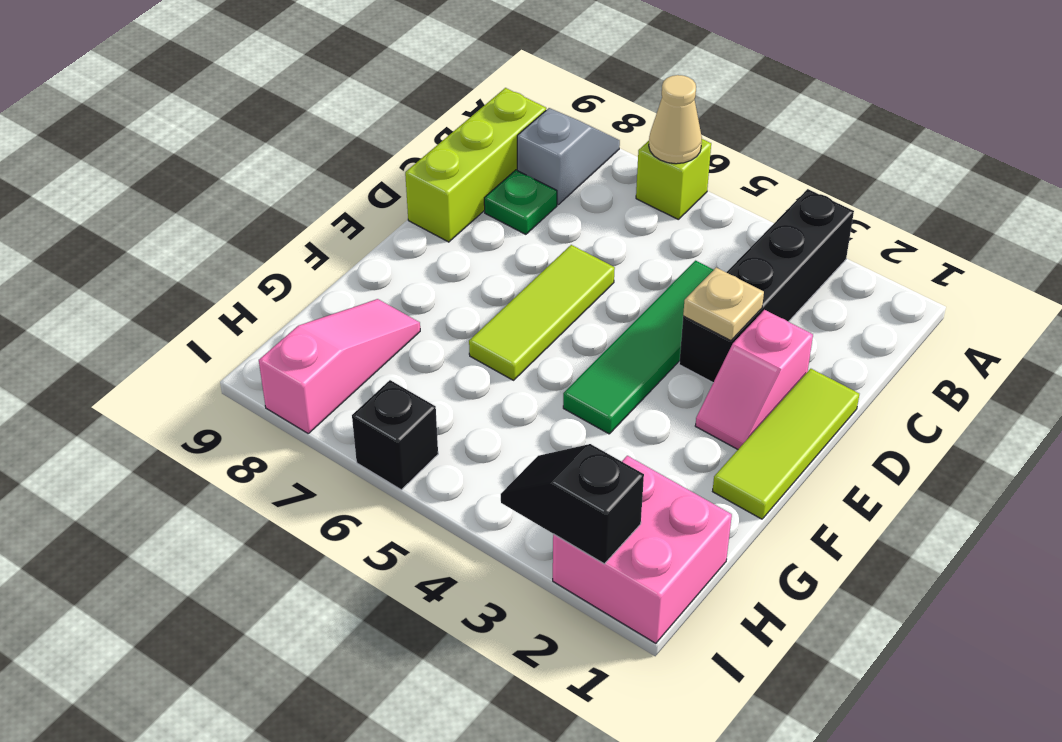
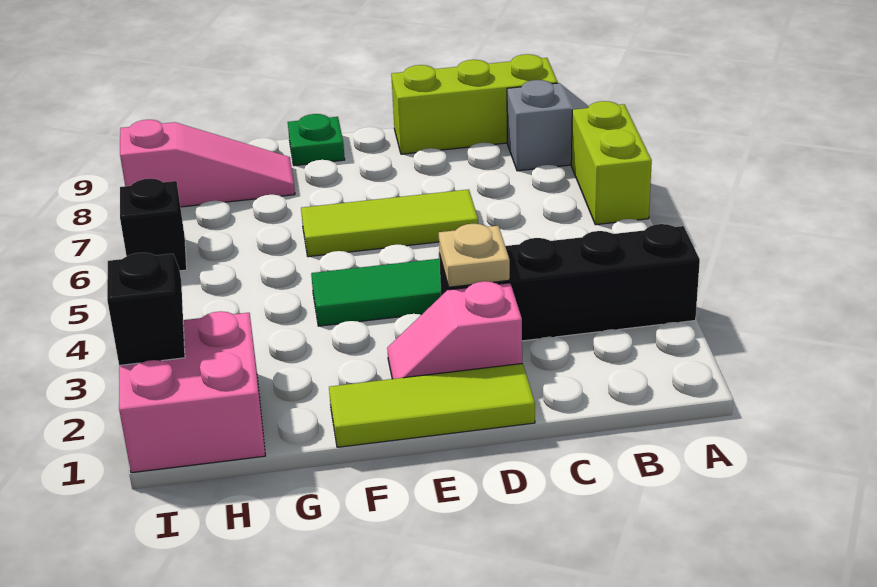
lime brick A6 level 1 -> lime brick A6:A7 level 1
tan cone A6 level 2 -> none
green plate C8 level 1 -> green plate F9 level 1

